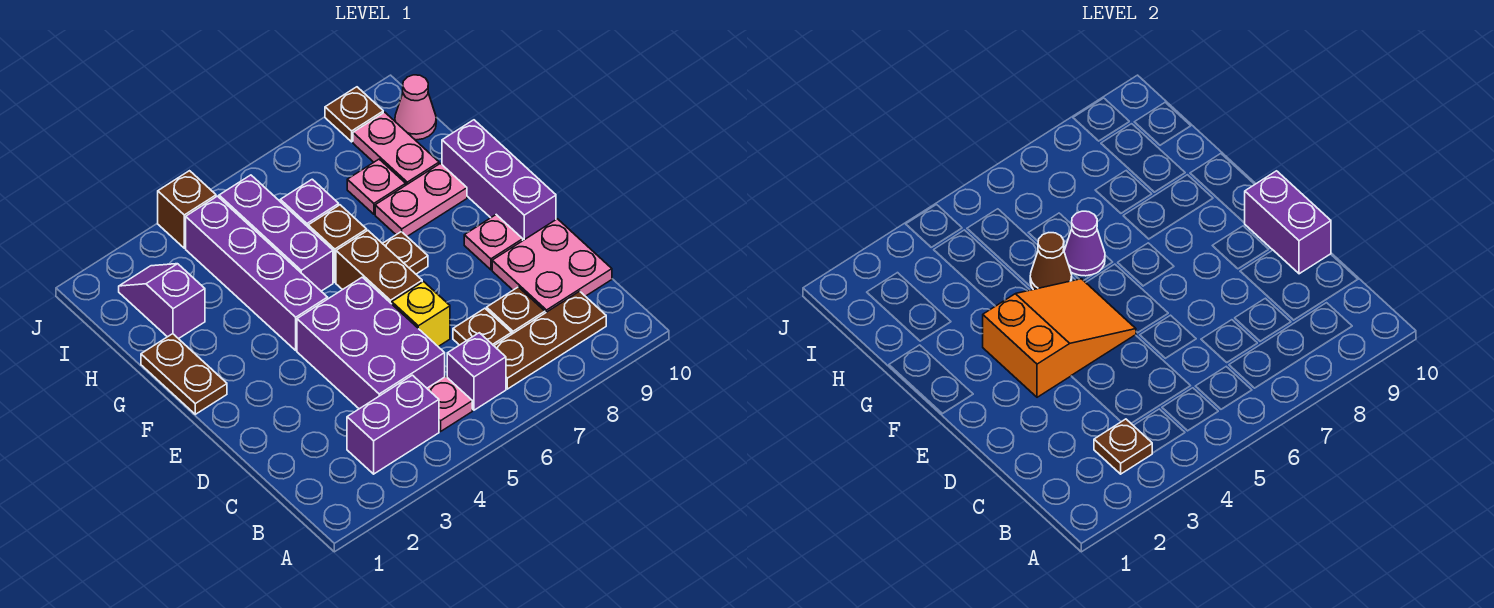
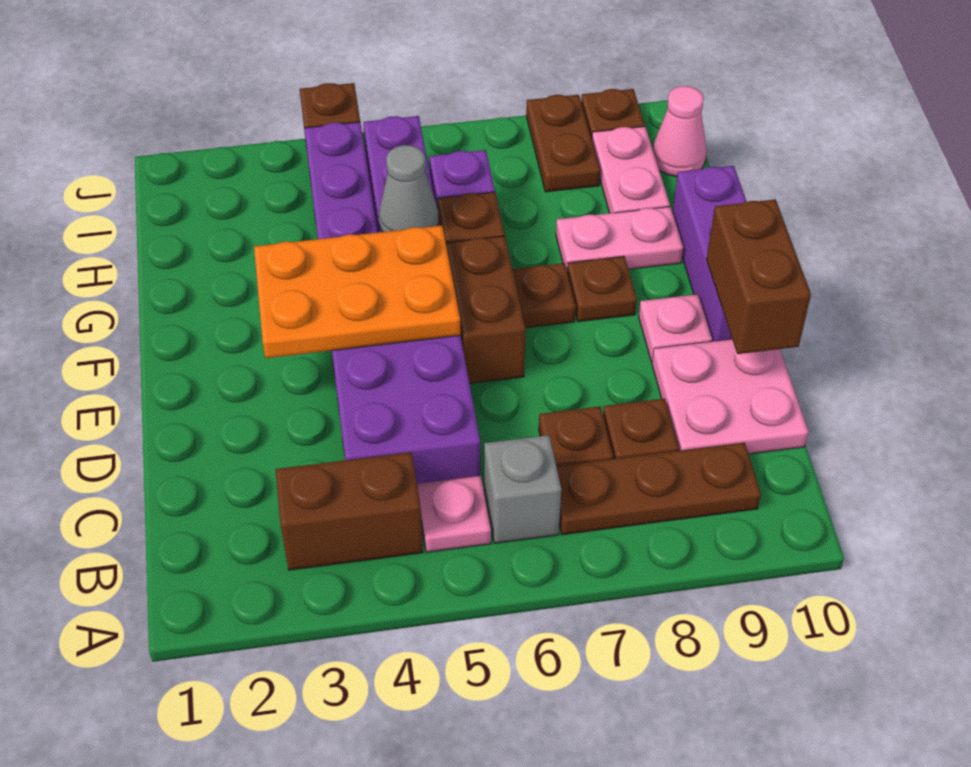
purple brick B3:B4 level 1 -> brown brick B3:B4 level 1
brown plate B3 level 2 -> brown plate F8 level 1
purple brick B6 level 1 -> grey brick B6 level 1
yellow brick D6 level 1 -> none
purple brick D10:E10 level 2 -> brown brick D10:E10 level 2
orange slope E3:F5 level 2 top 3 -> orange plate E3:F5 level 2
brown plate F1:G1 level 1 -> brown plate I8:J8 level 1
brown cone G5 level 2 -> grey cone G5 level 2
purple cone G6 level 2 -> none
purple slope H2:I2 level 1 top H -> none
pink plate H8 level 1 -> none

